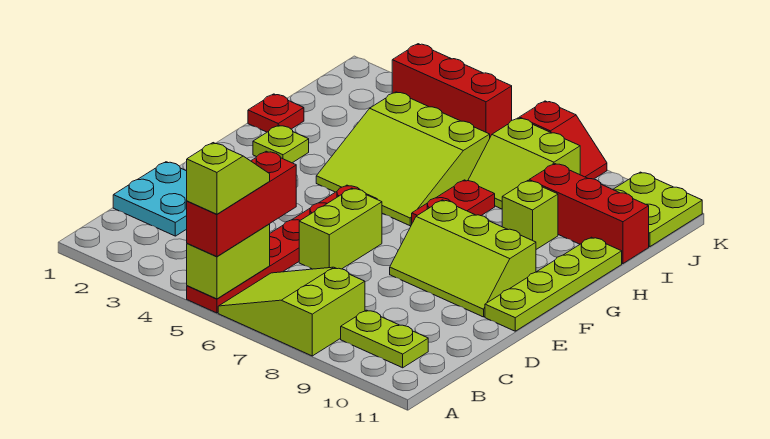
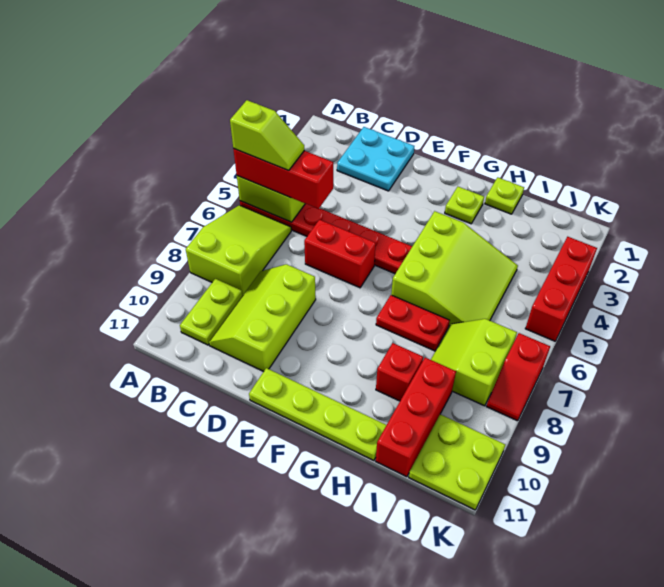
lime brick D6:E6 level 1 -> red brick D6:E6 level 1
lime slope E8:F10 level 1 top F -> lime slope C8:D10 level 1 top D
lime slope G4:I6 level 1 top I -> lime slope G4:I6 level 1 top G
red plate H1 level 1 -> lime plate H1 level 1
lime brick H9 level 1 -> red brick H9 level 1

